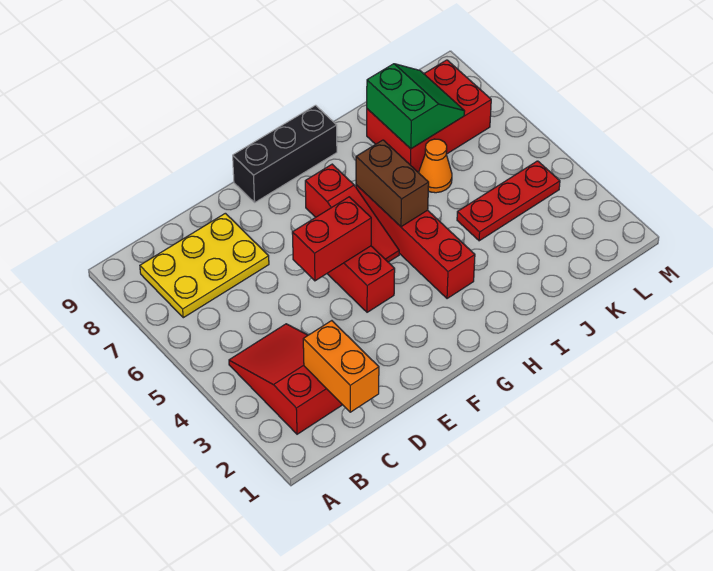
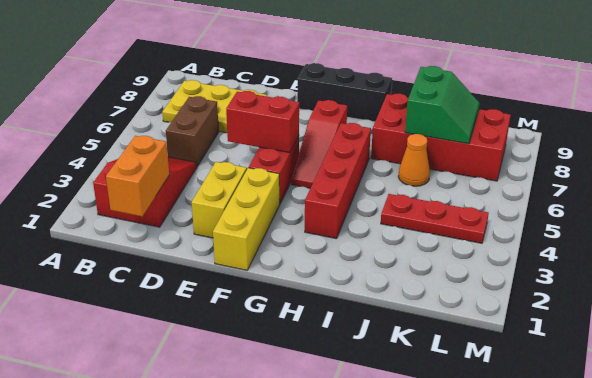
none -> yellow brick E2:E3 level 1
none -> yellow brick F1:F3 level 1
brown brick H5:H6 level 2 -> brown brick C5:C6 level 1
red brick J7:L8 level 1 -> red brick I7:L8 level 1

